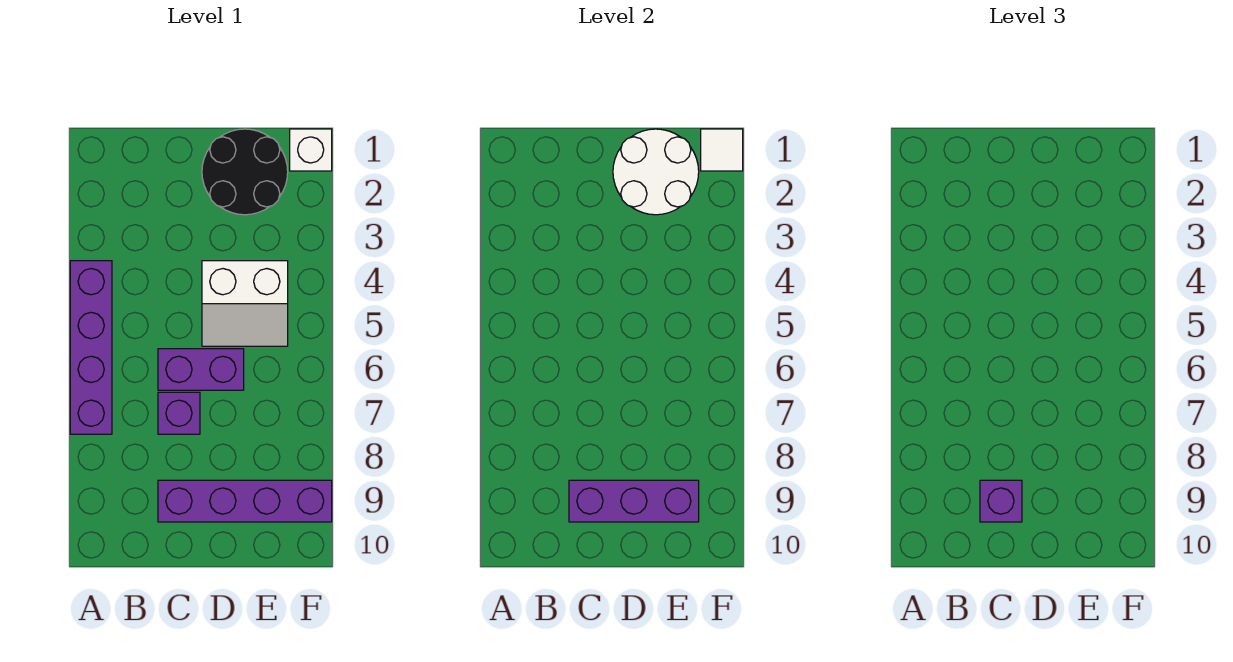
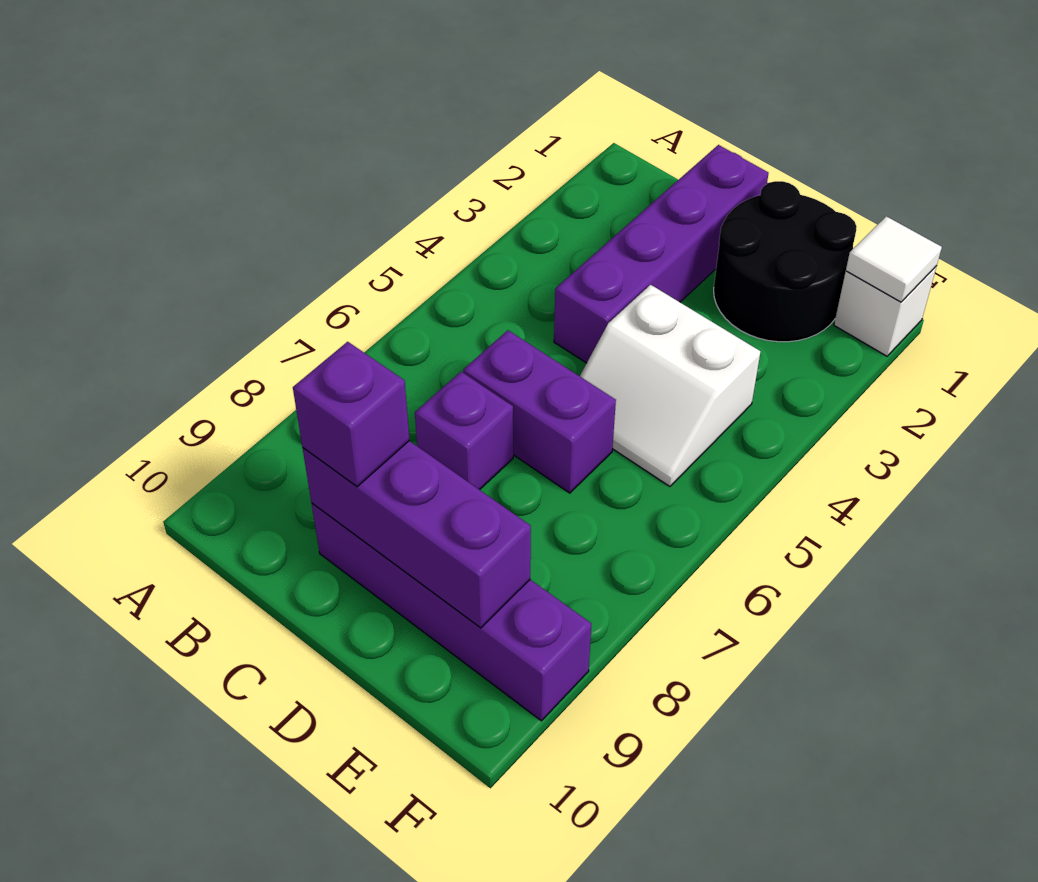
purple brick A4:A7 level 1 -> purple brick C1:C4 level 1
white round brick D1:E2 level 2 -> none

